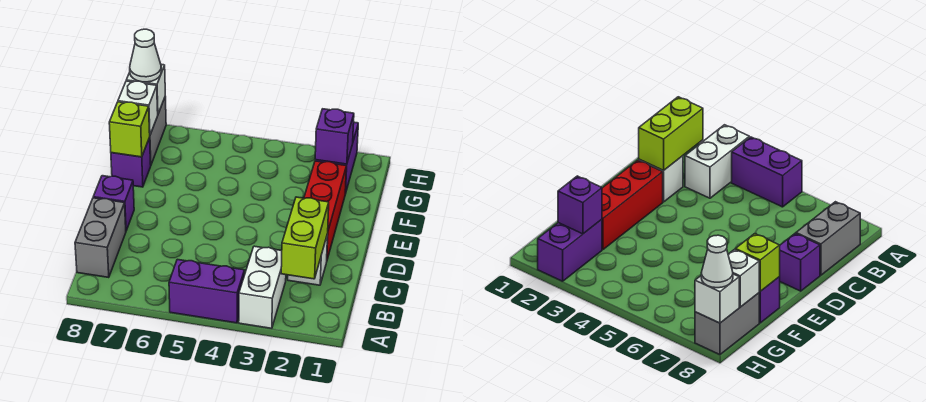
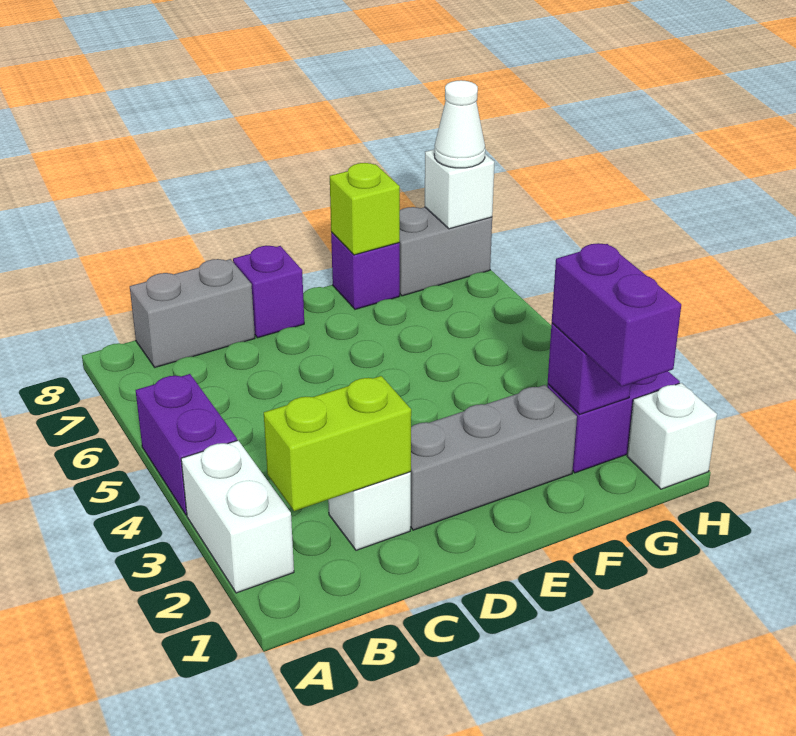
white brick A3:B3 level 1 -> white brick A2:A3 level 1
red brick D2:F2 level 1 -> grey brick D2:F2 level 1
none -> purple brick G1:G2 level 3
white brick G8 level 2 -> white brick H1 level 1

